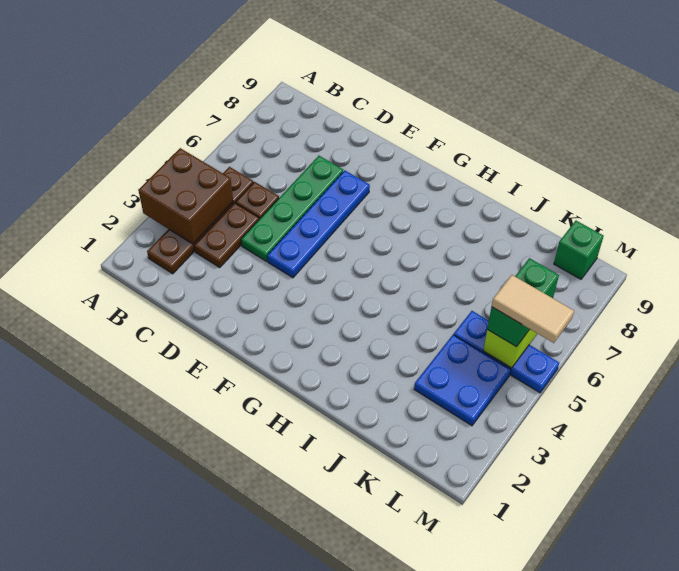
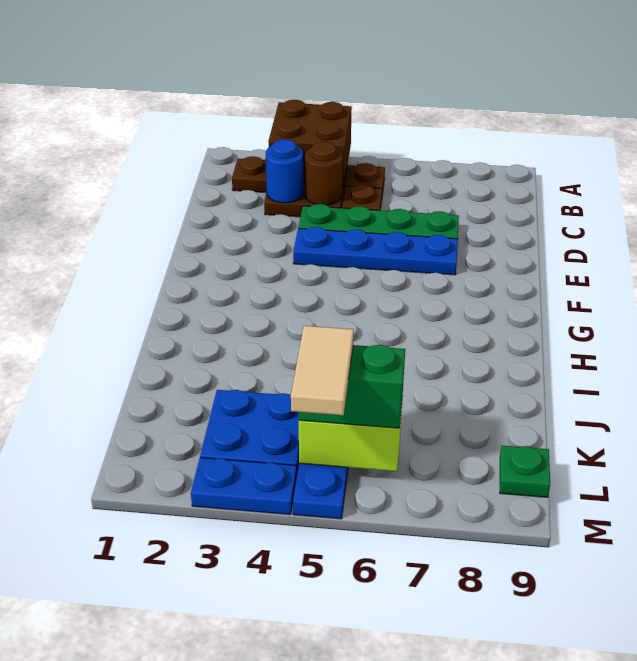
none -> blue round brick C3 level 2
none -> brown round brick C4 level 2
green brick L9 level 1 -> green plate L9 level 1
none -> blue plate M3:M4 level 1

